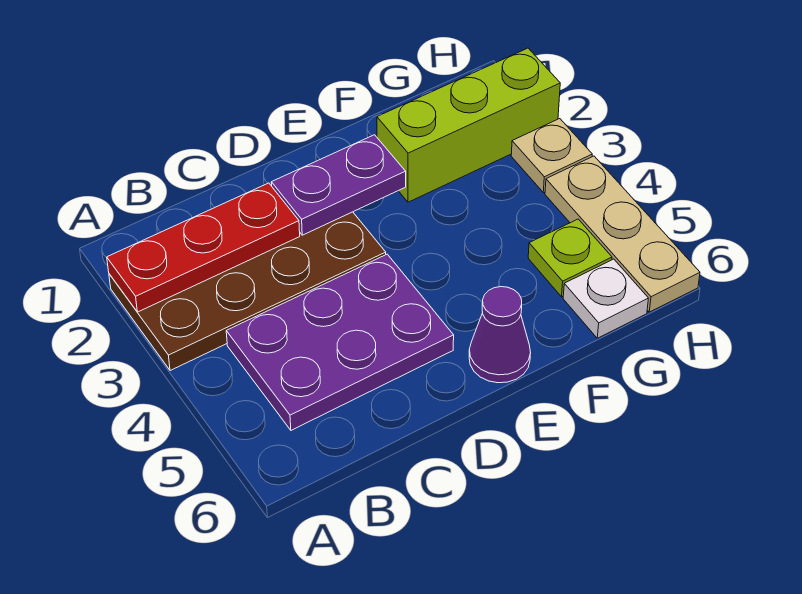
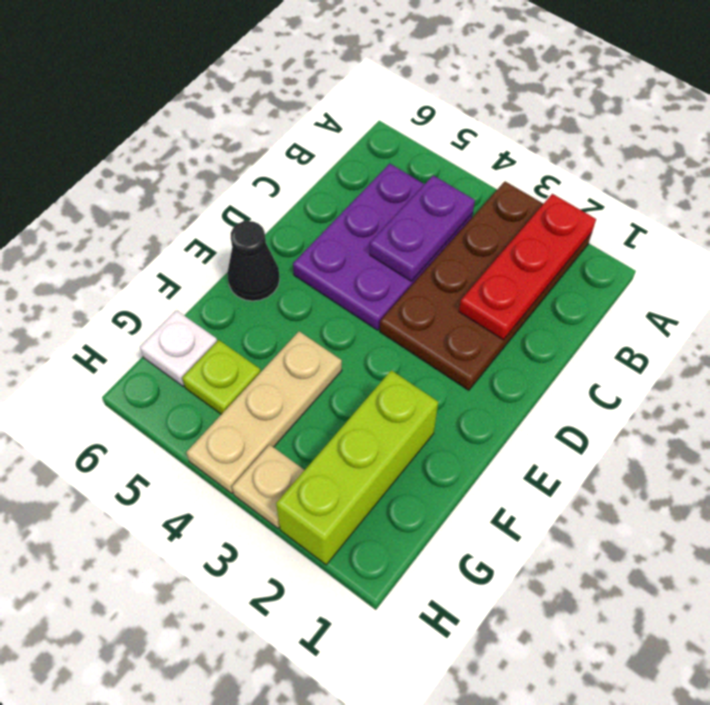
purple plate D2:E2 level 2 -> purple plate B4:C4 level 2
purple cone E6 level 1 -> black cone E6 level 1
tan plate H4:H6 level 1 -> tan plate F4:H4 level 1

